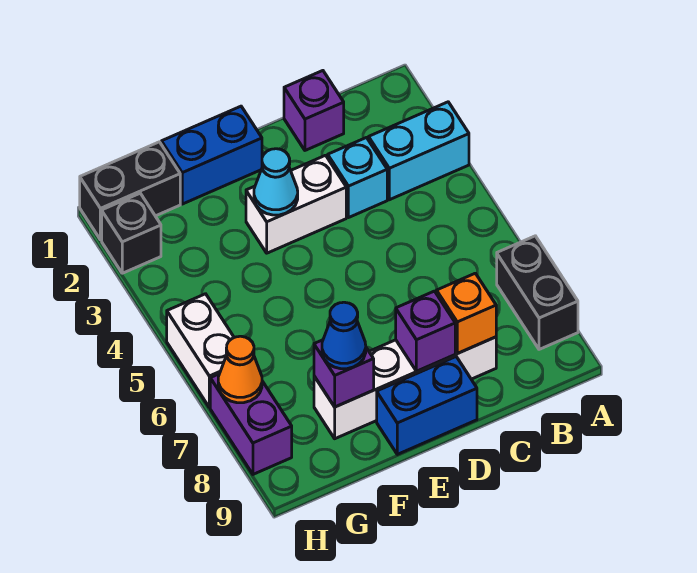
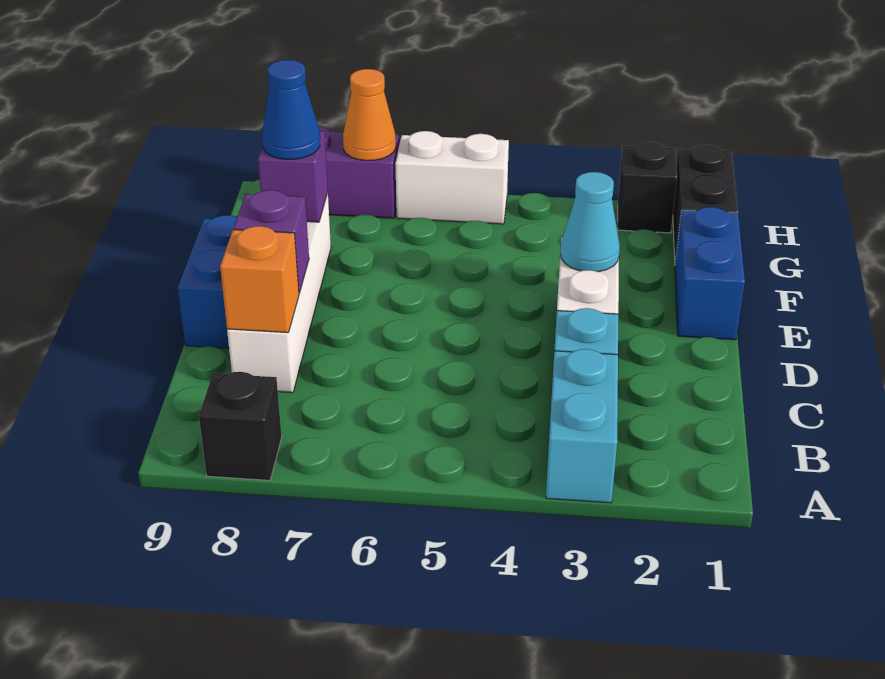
black brick A7:A8 level 1 -> black brick A8 level 1
purple brick C1 level 1 -> none

